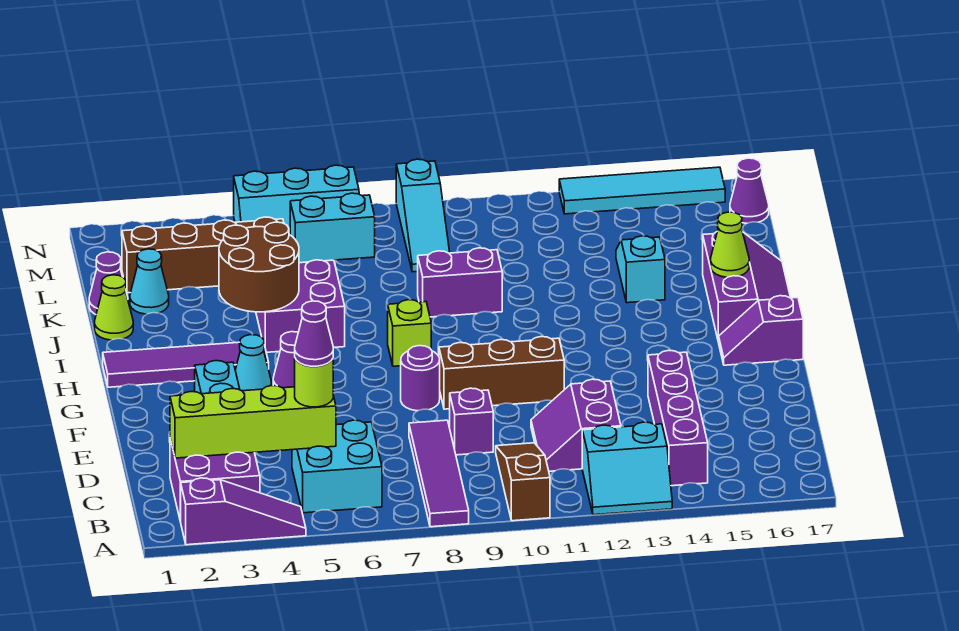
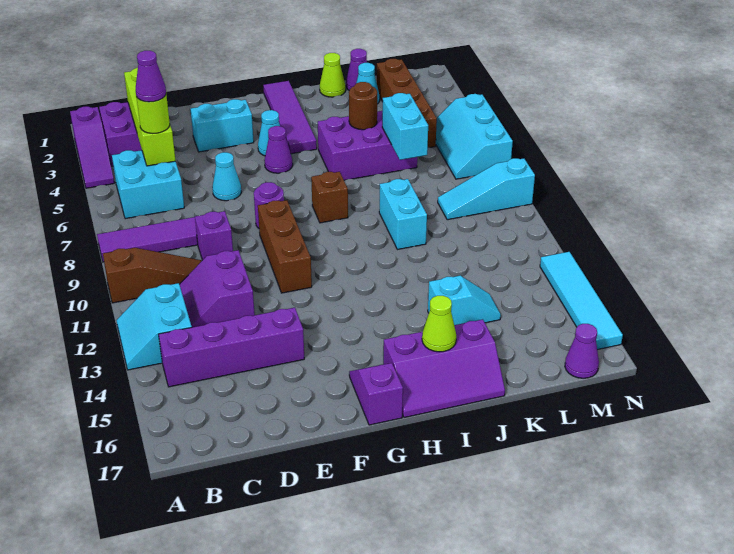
purple slope C11:D12 level 1 top 12 -> purple slope C11:D12 level 1 top D
none -> cyan cone E6 level 1
lime brick H8 level 1 -> brown brick H8 level 1
brown round brick I4:J5 level 2 -> brown round brick J5 level 2
purple brick J9:J10 level 1 -> cyan brick J9:J10 level 1

